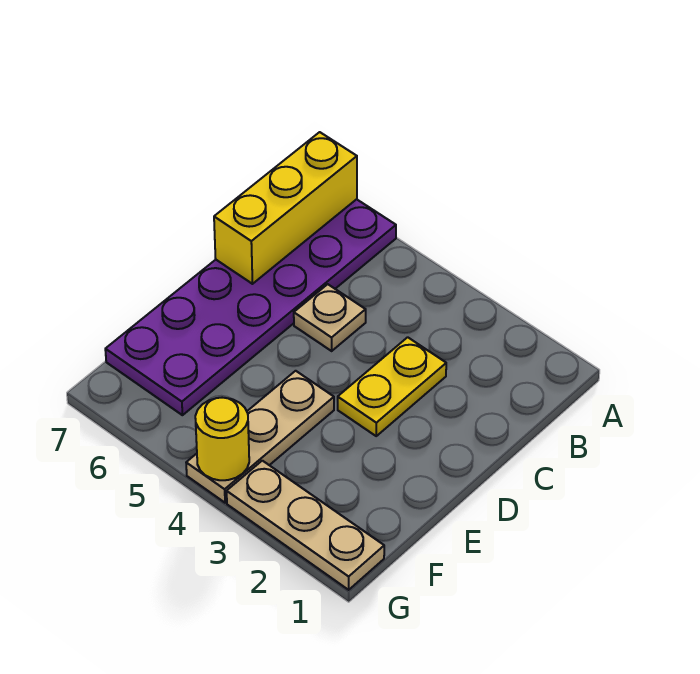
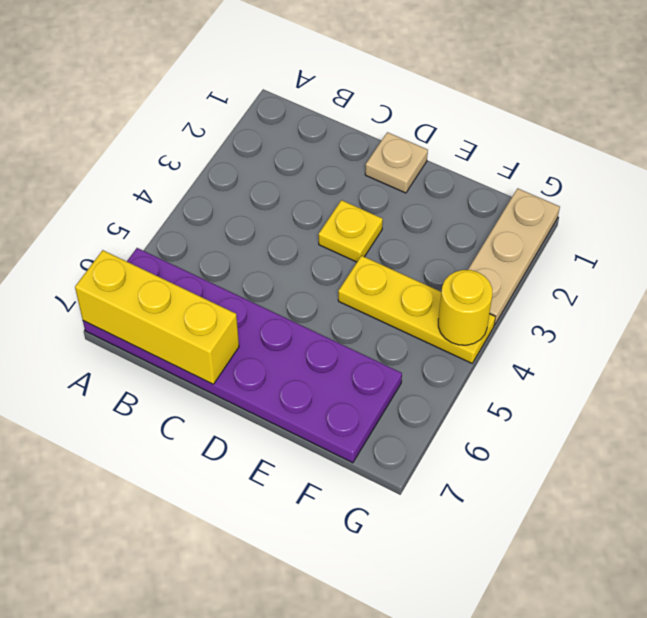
yellow plate C3:D3 level 1 -> yellow plate D3 level 1
tan plate C5 level 1 -> tan plate D1 level 1
tan plate E4:G4 level 1 -> yellow plate E4:G4 level 1

